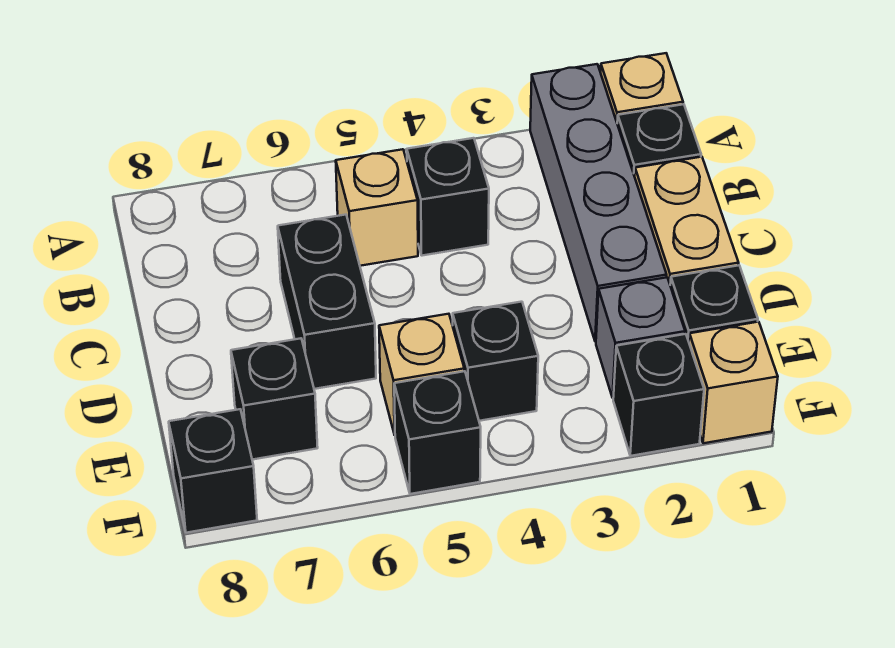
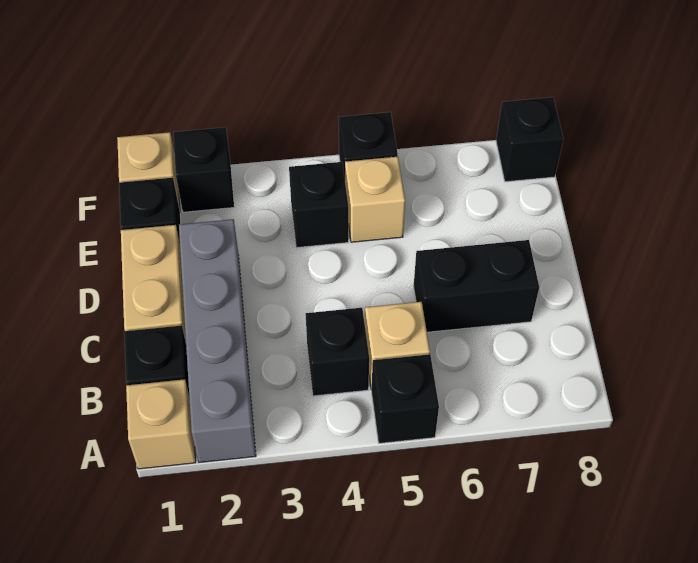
black brick C6:D6 level 1 -> black brick C6:C7 level 1
grey brick E2 level 1 -> none
black brick E7 level 1 -> black brick A5 level 1

